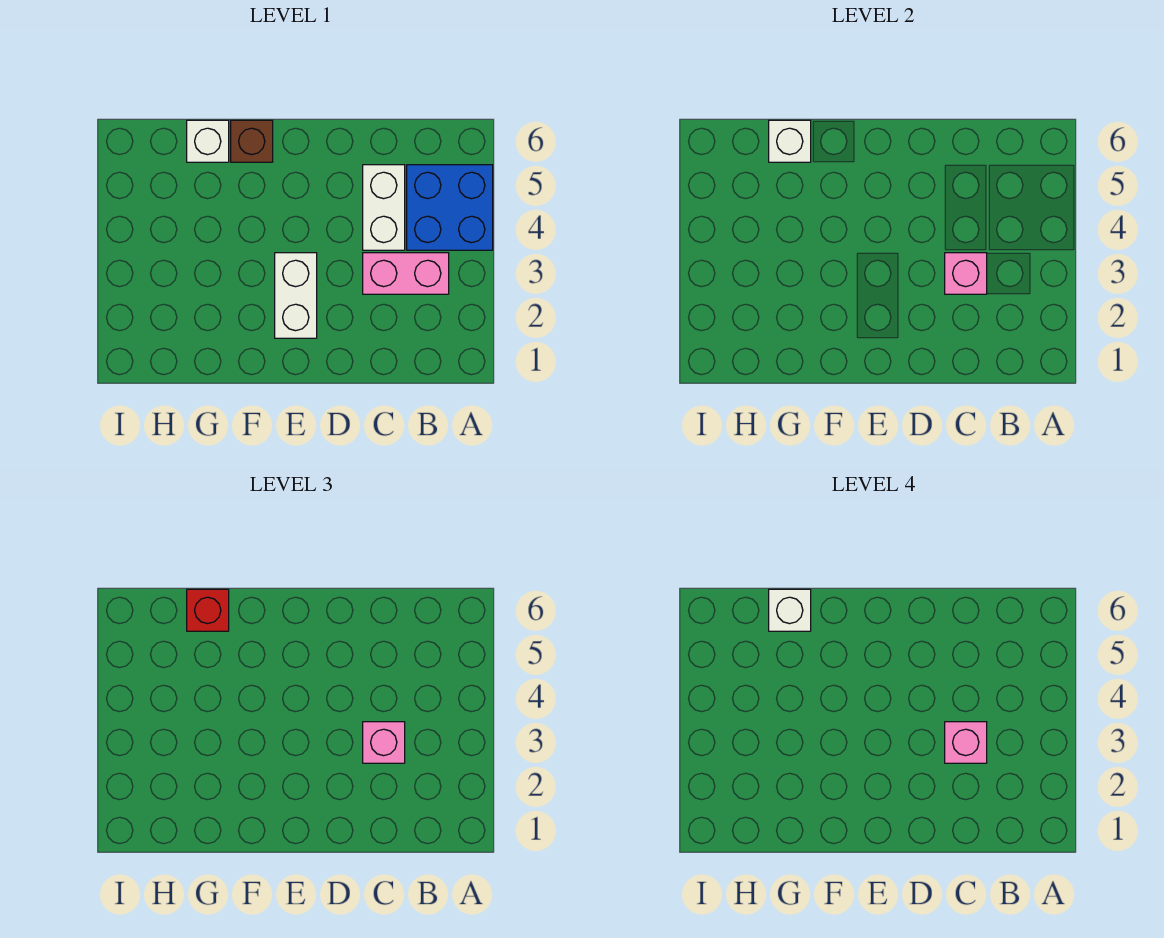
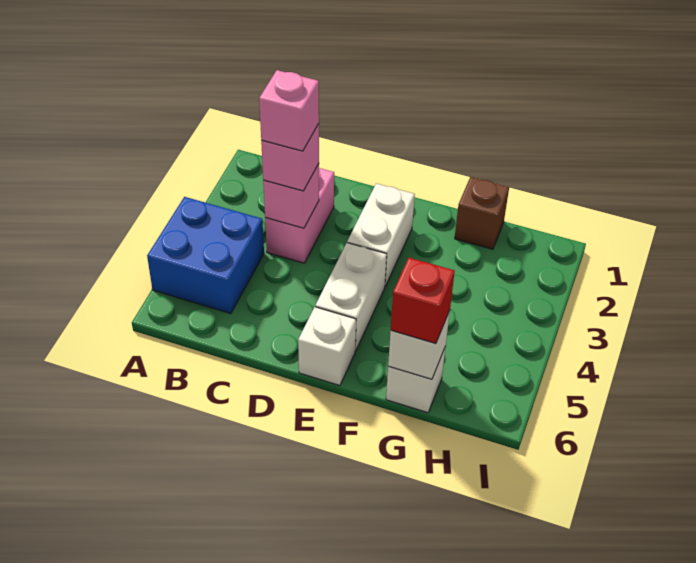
pink brick B3:C3 level 1 -> pink brick C2:C3 level 1
white brick C4:C5 level 1 -> white brick E4:E5 level 1
brown brick F6 level 1 -> brown brick G1 level 1
white brick G6 level 4 -> white brick E6 level 1

